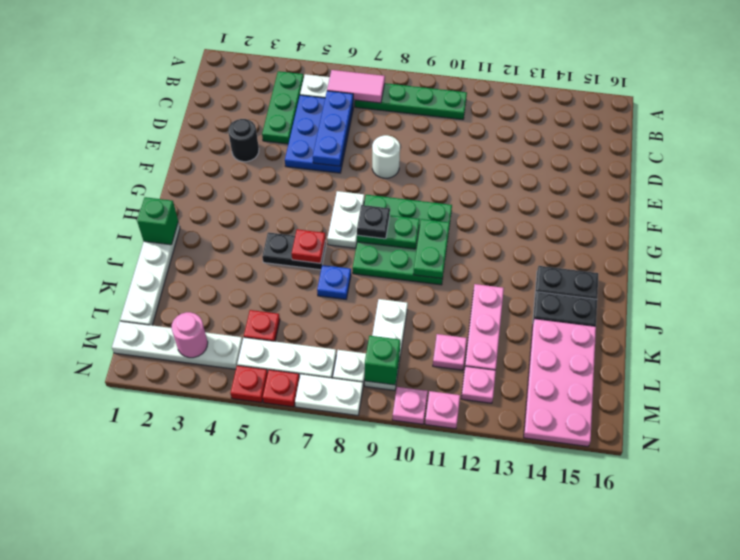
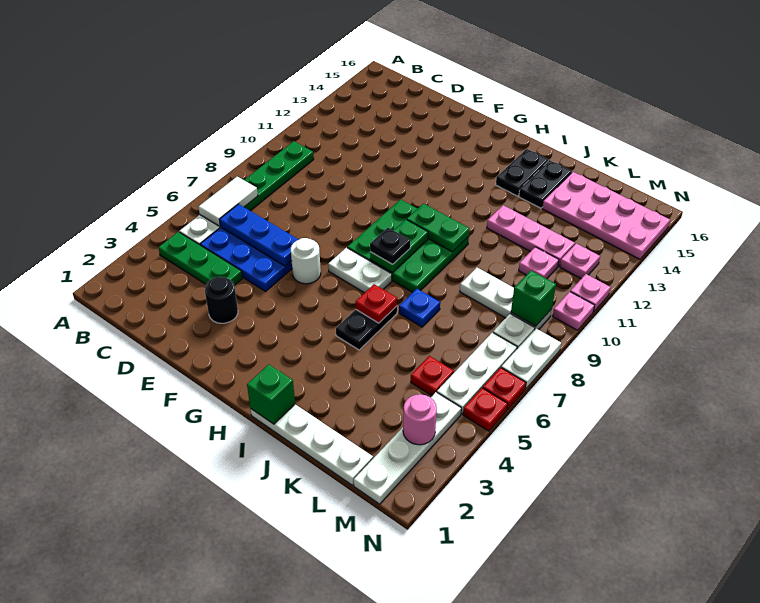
pink tile B6:B7 level 2 -> white tile B6:B7 level 2
white round brick E8 level 1 -> white round brick F6 level 1

